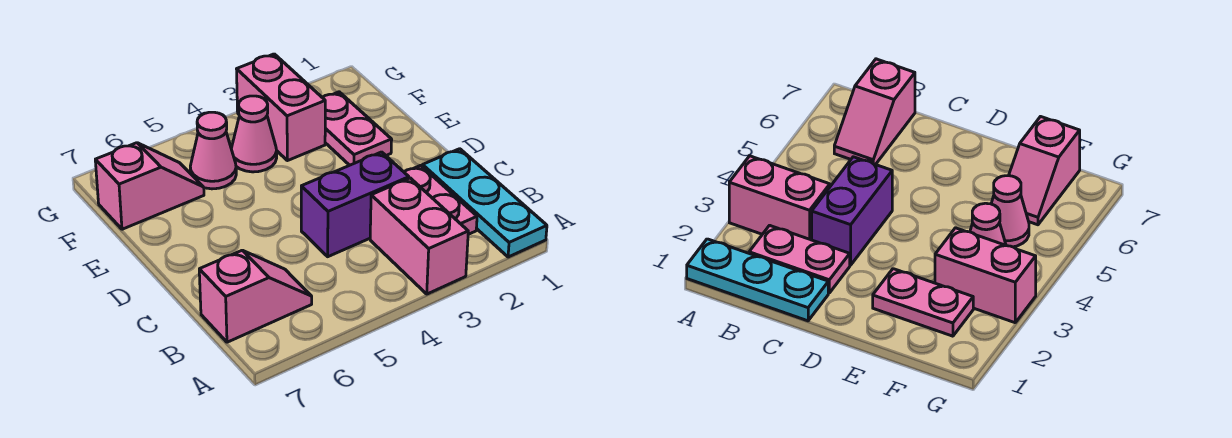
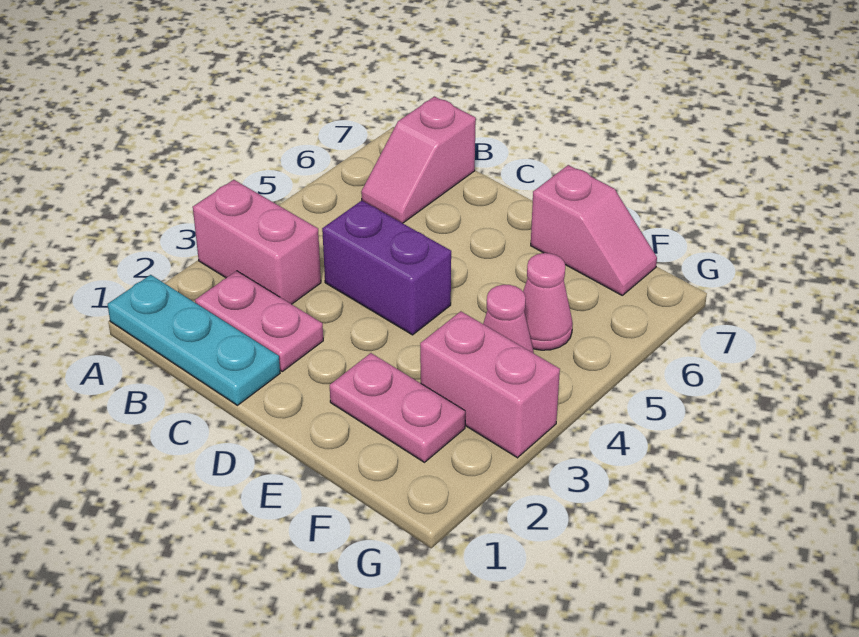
purple brick C3:C4 level 1 -> purple brick C4:D4 level 1
pink slope F6:F7 level 1 top 7 -> pink slope E7:F7 level 1 top E

